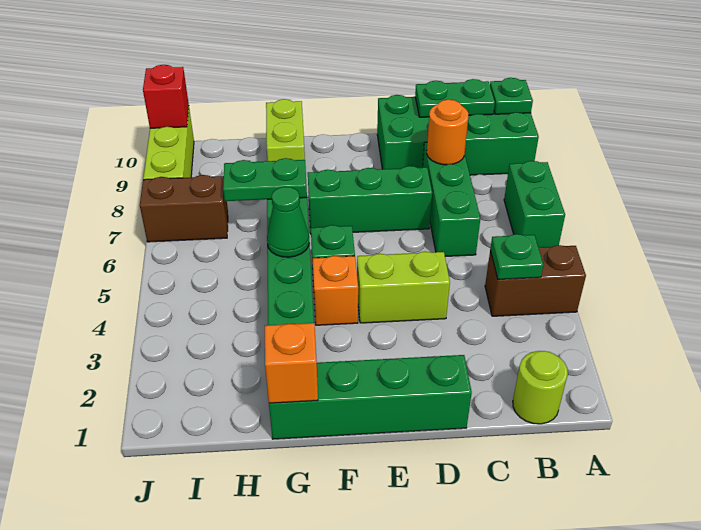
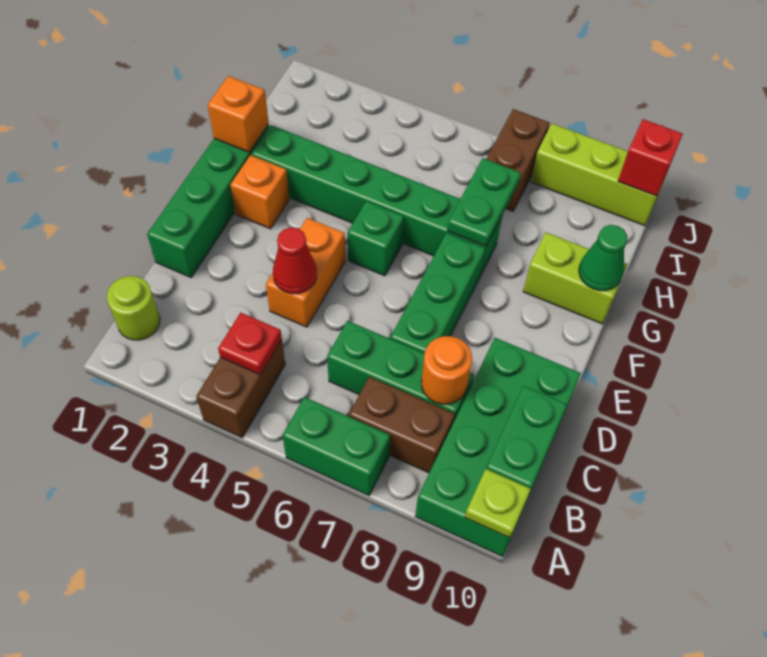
green plate A10 level 2 -> lime plate A10 level 2
green plate B4 level 2 -> red plate B4 level 2
none -> brown brick B7:B8 level 1
lime brick D4:E4 level 1 -> orange brick D4:E4 level 1
none -> red cone D4 level 2
orange brick F4 level 1 -> orange brick F2 level 1
green cone G5 level 2 -> green cone G10 level 2

